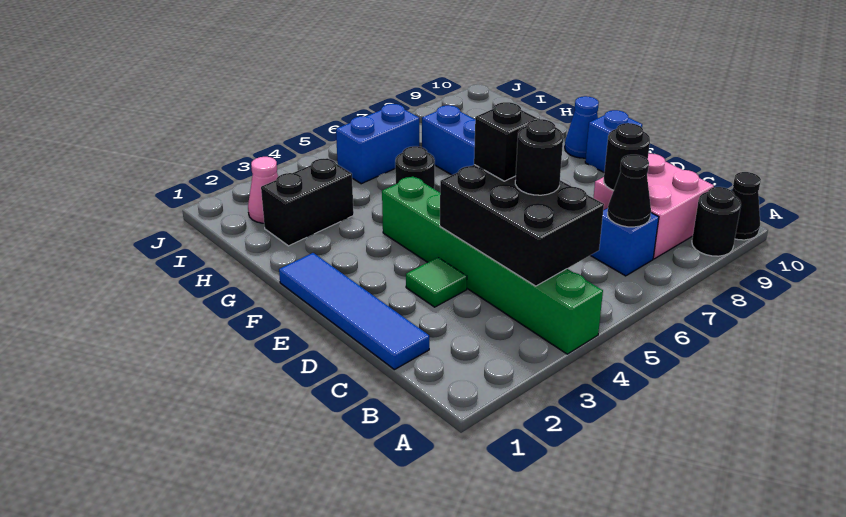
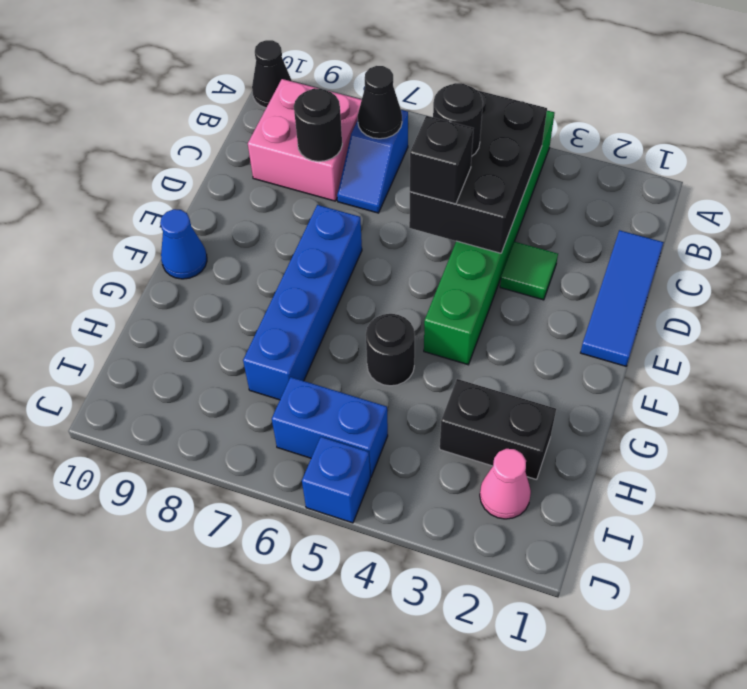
black round brick A9 level 1 -> none
blue tile C1:F1 level 1 -> blue tile C1:E1 level 1
blue brick E10 level 1 -> blue brick J5 level 1

